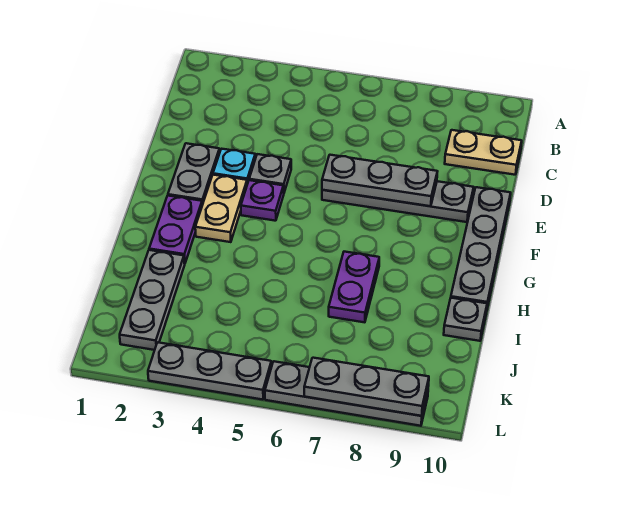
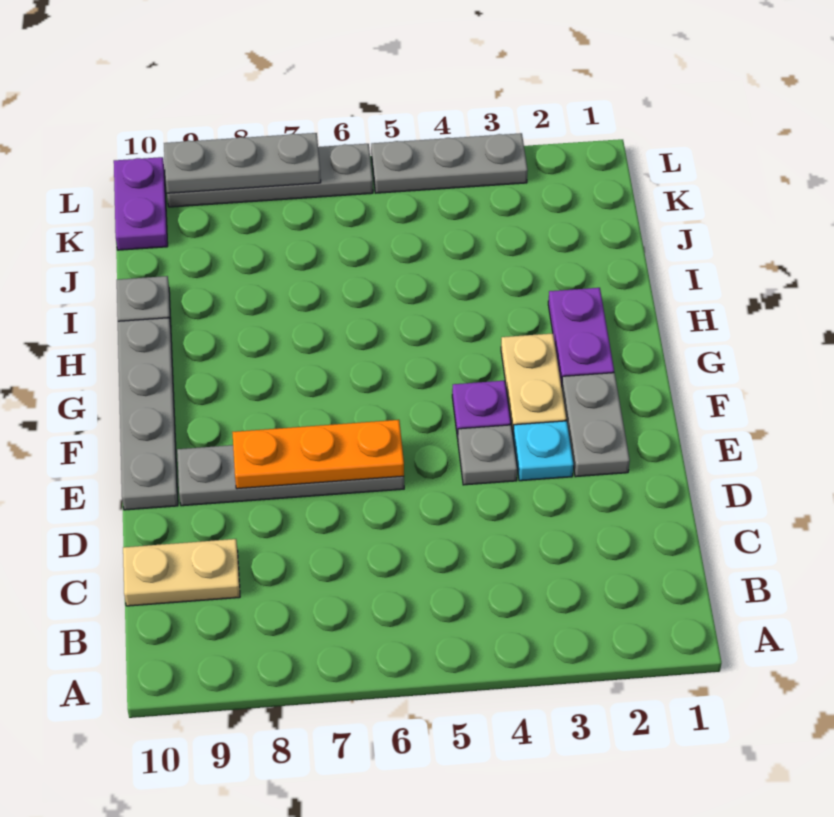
grey plate E6:E8 level 2 -> orange plate E6:E8 level 2
purple plate H7:I7 level 1 -> purple plate K10:L10 level 1
grey plate I2:K2 level 1 -> none

